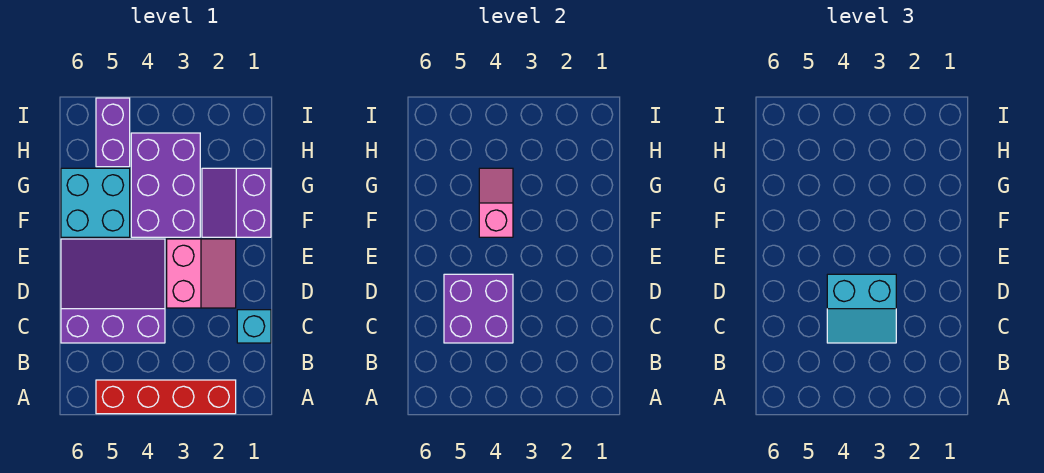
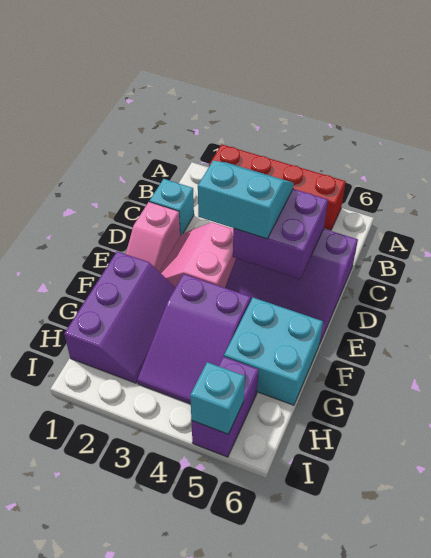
purple slope F1:G2 level 1 top 1 -> purple slope F1:H2 level 1 top 1
purple brick F3:H4 level 1 -> purple slope F3:H4 level 1 top F
pink slope F4:G4 level 2 top F -> pink slope D1:E1 level 1 top D
none -> cyan brick I5 level 2

